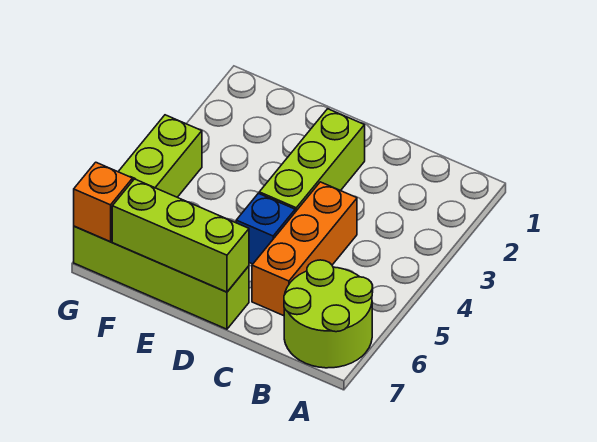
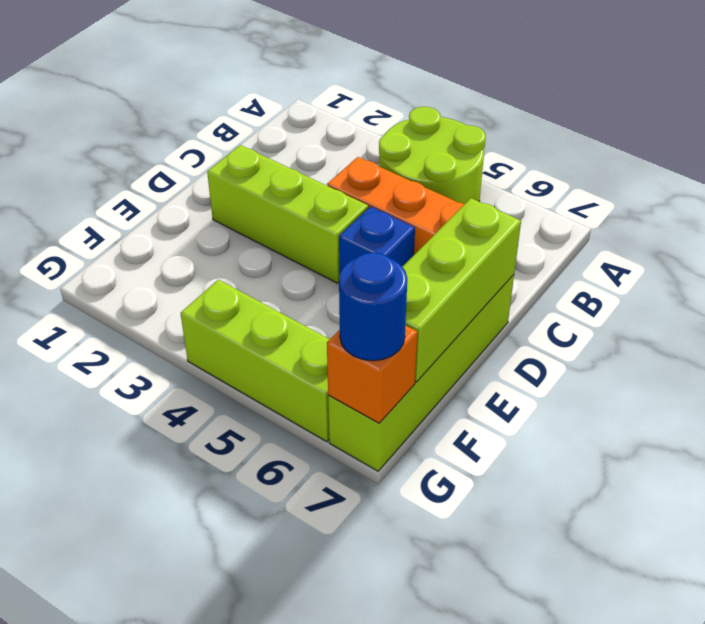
lime round brick A6:B7 level 1 -> lime round brick A4:B5 level 1
none -> blue round brick G7 level 3

